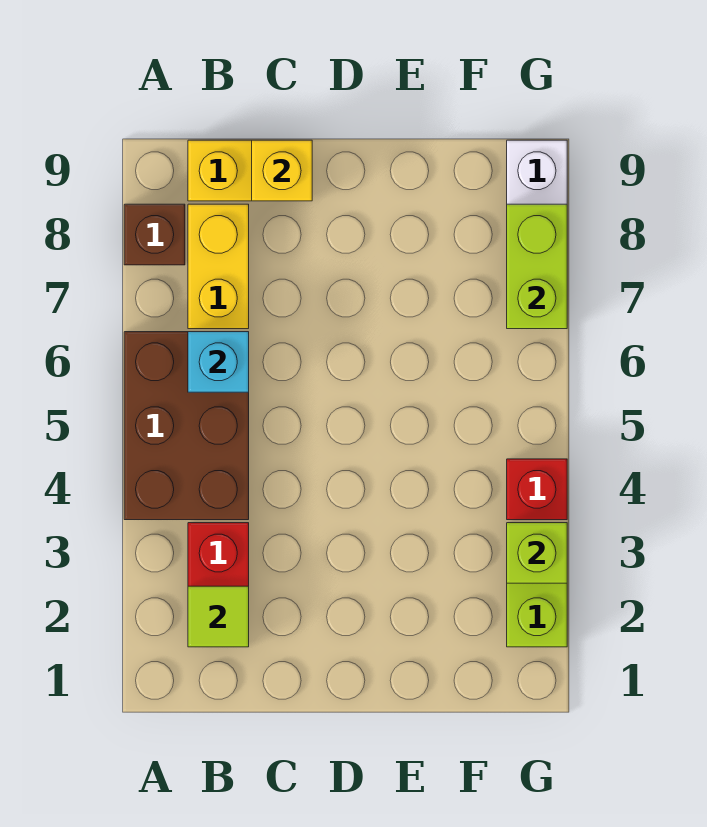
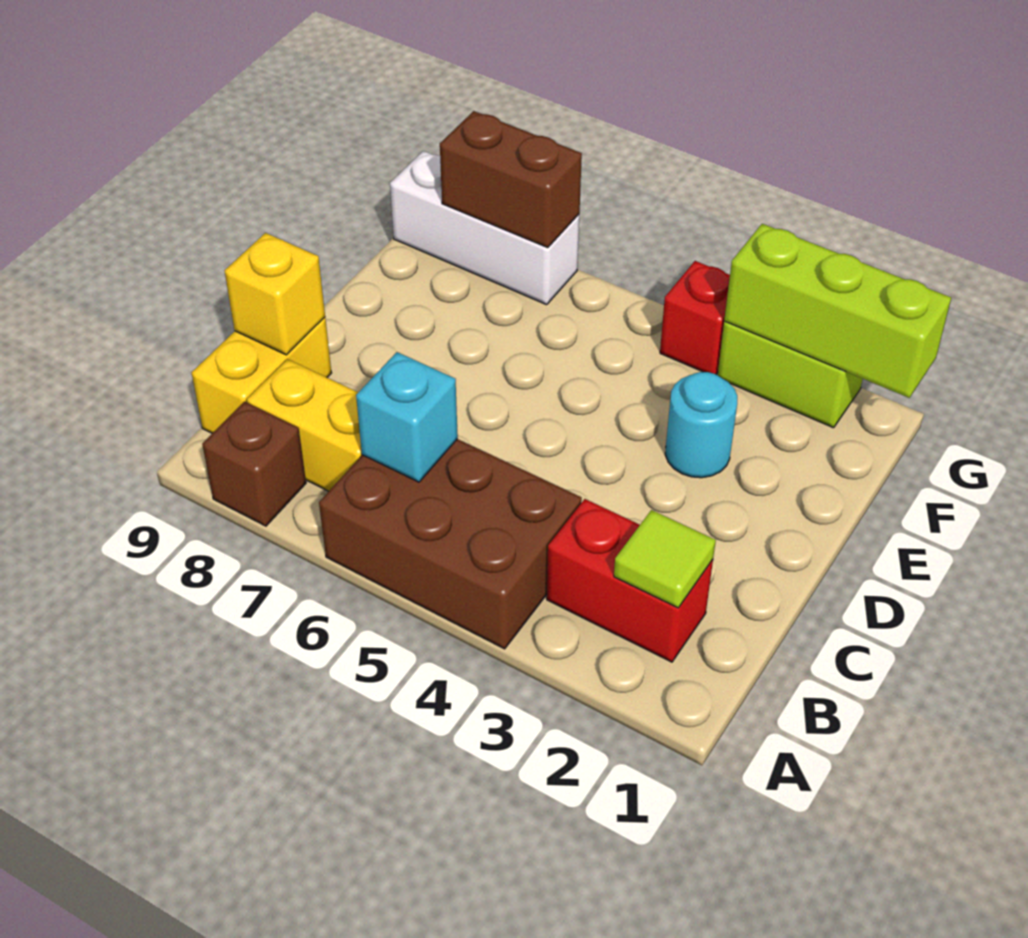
none -> cyan round brick E3 level 1
lime brick G3 level 2 -> lime brick G1:G3 level 2
lime brick G7:G8 level 2 -> brown brick G7:G8 level 2

